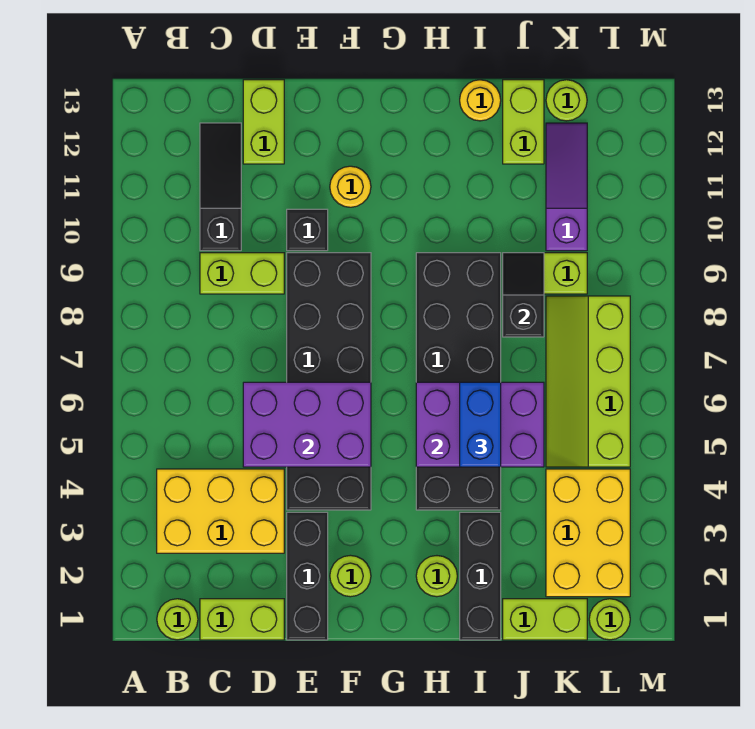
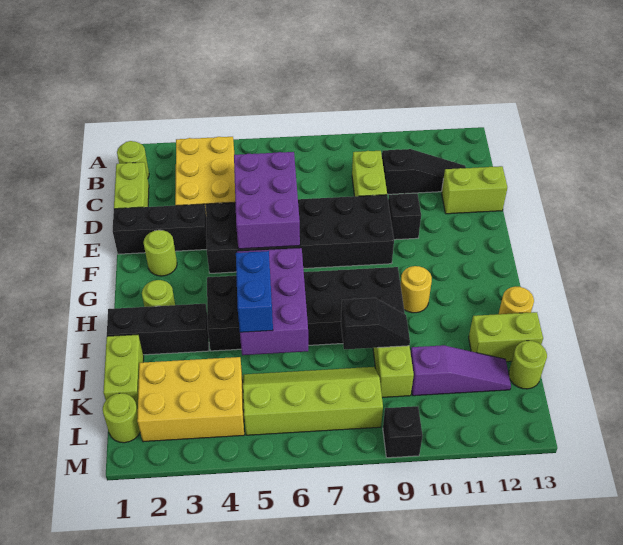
yellow round brick F11 level 1 -> yellow round brick H10 level 1
blue brick I5:I6 level 3 -> blue brick I5:J5 level 3
none -> black brick M9 level 1

